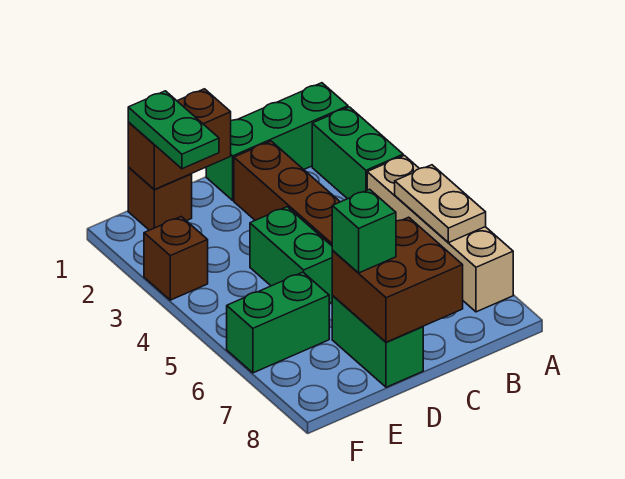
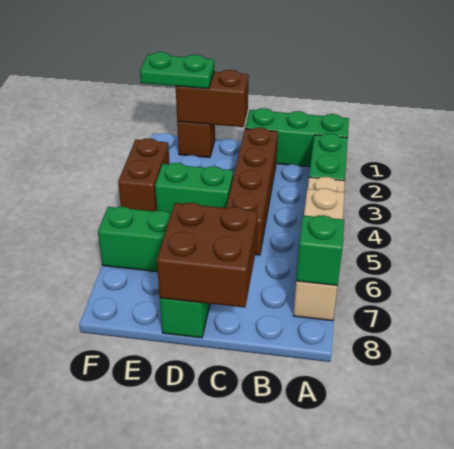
green brick D4:D5 level 1 -> green brick D4:E4 level 1
green brick D7 level 3 -> green brick A7 level 2
green plate E1:E2 level 3 -> green plate E1:F1 level 3
brown brick F3 level 1 -> brown brick F3:F4 level 1

